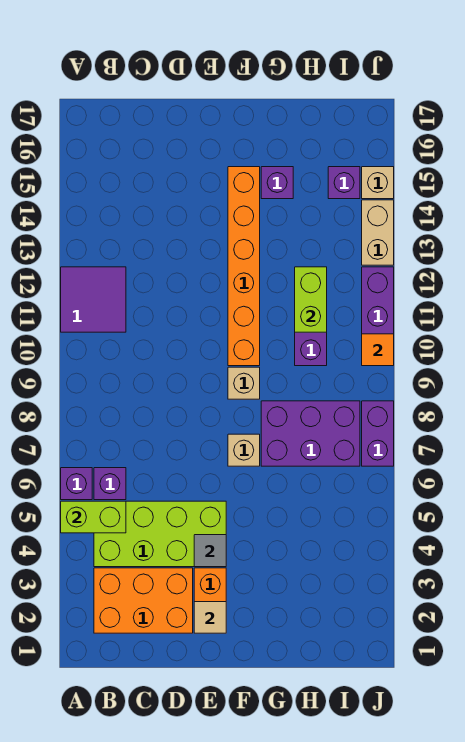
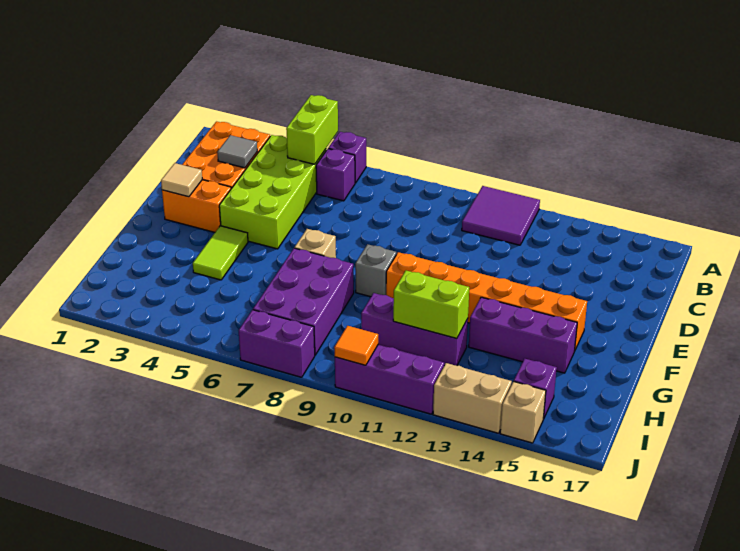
grey tile E4 level 2 -> grey tile C3 level 2
none -> lime tile F4:G4 level 1
tan brick F9 level 1 -> grey brick F9 level 1
purple brick G15 level 1 -> purple brick G13:G15 level 1

